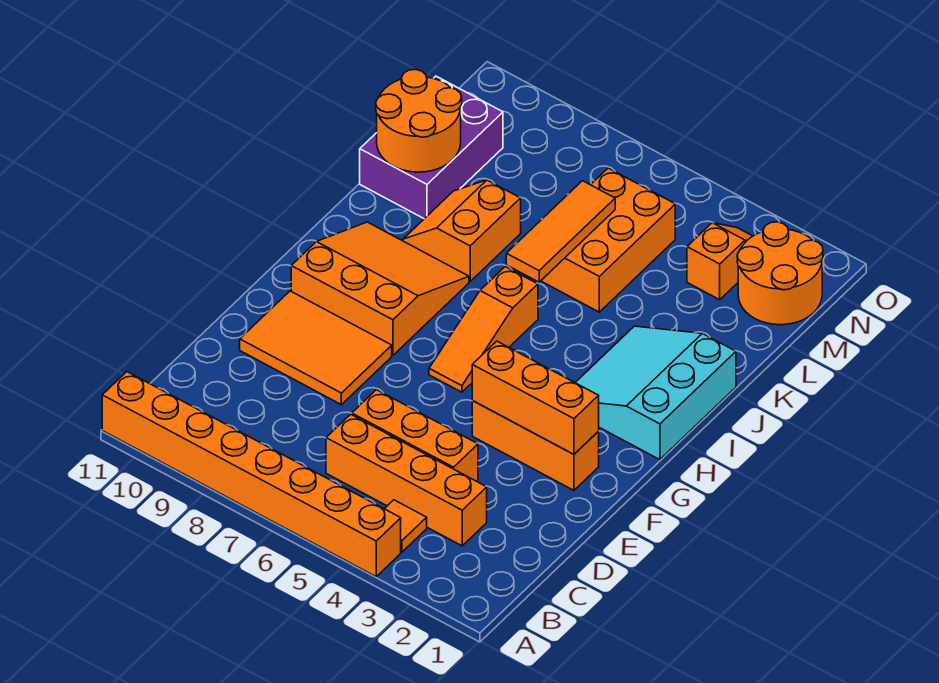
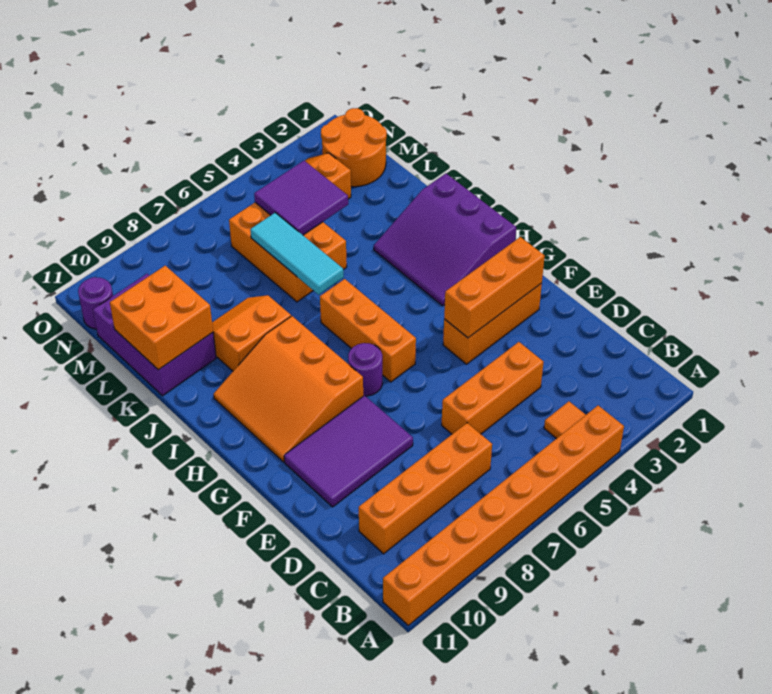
orange brick C3:C6 level 1 -> orange brick C7:C10 level 1
orange tile E8:F10 level 1 -> purple tile E8:F10 level 1
orange slope G6:I6 level 1 top I -> orange brick G6:I6 level 1
none -> purple round brick G7 level 1
orange slope G8:I10 level 1 top G -> orange slope G8:I10 level 1 top 8
cyan slope H1:J3 level 1 top 1 -> purple slope H1:J3 level 1 top 1
orange tile J6:L6 level 2 -> cyan tile J6:L6 level 2
orange slope J8:K9 level 1 top 8 -> orange slope J8:K9 level 1 top J
orange round brick K10:L11 level 2 -> orange brick K10:L11 level 2
none -> purple tile L4:M5 level 2
none -> purple round brick N11 level 1

